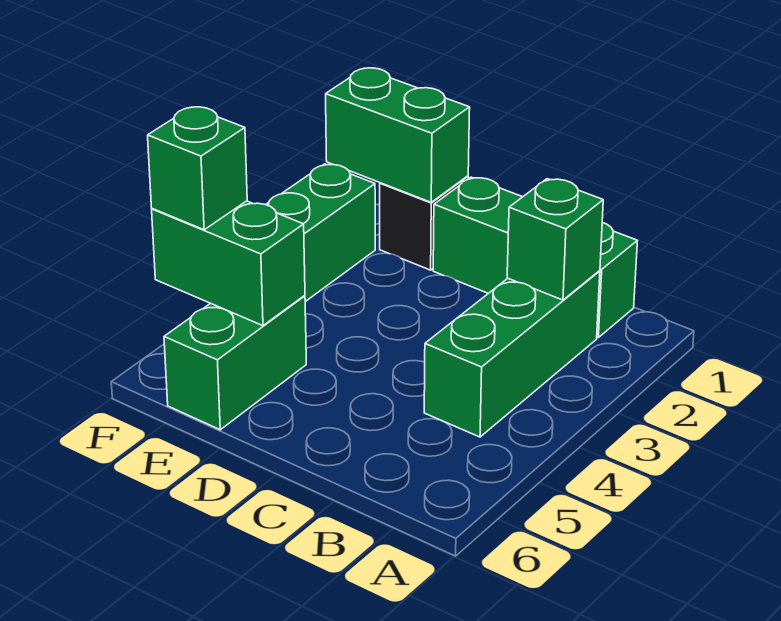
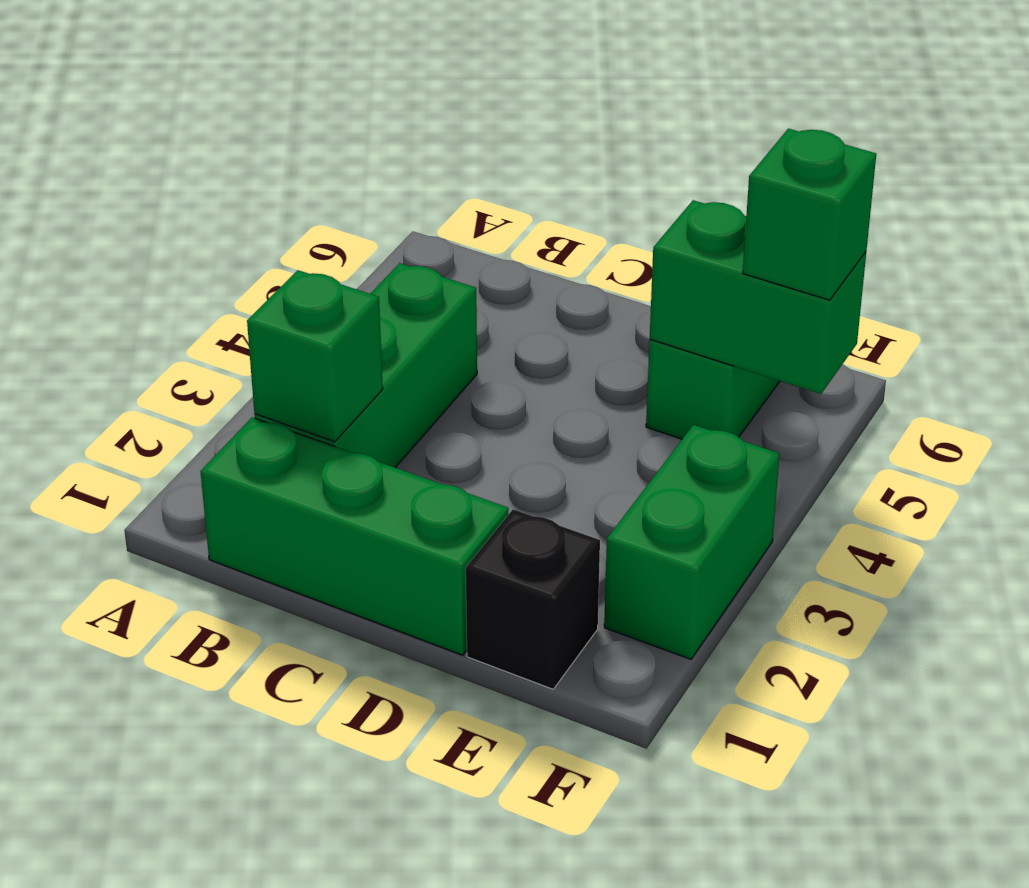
green brick E1:F1 level 2 -> none

